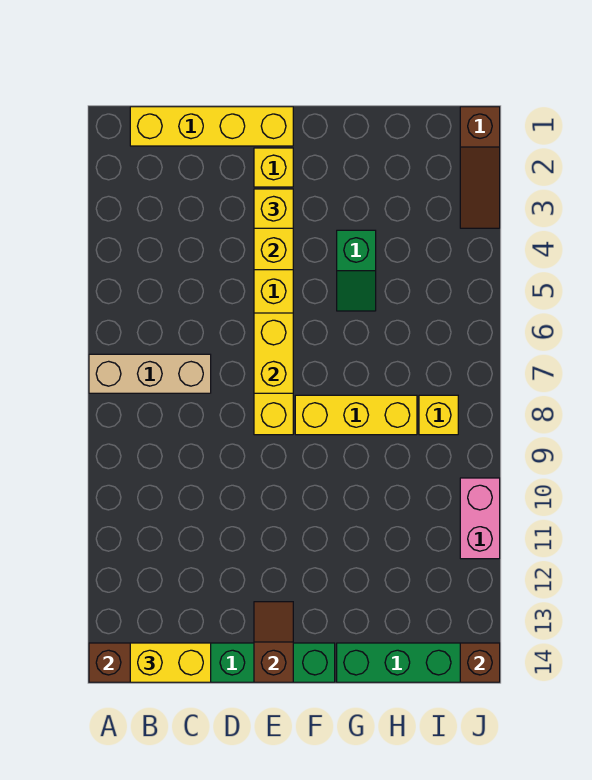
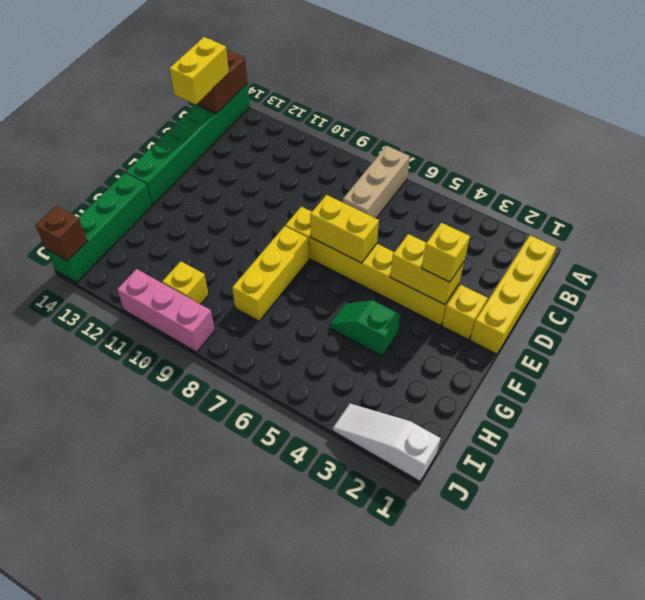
brown slope E13:E14 level 2 top 14 -> none
yellow brick I8 level 1 -> yellow brick I10 level 1
brown slope J1:J3 level 1 top 1 -> white slope J1:J3 level 1 top 1
pink brick J10:J11 level 1 -> pink brick J9:J11 level 1

